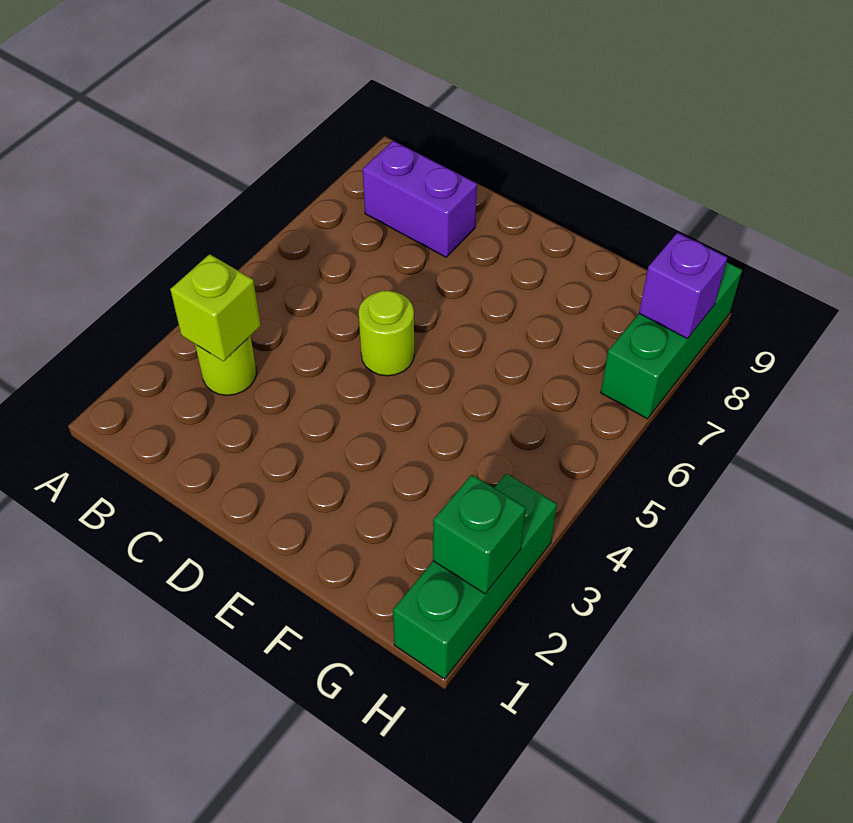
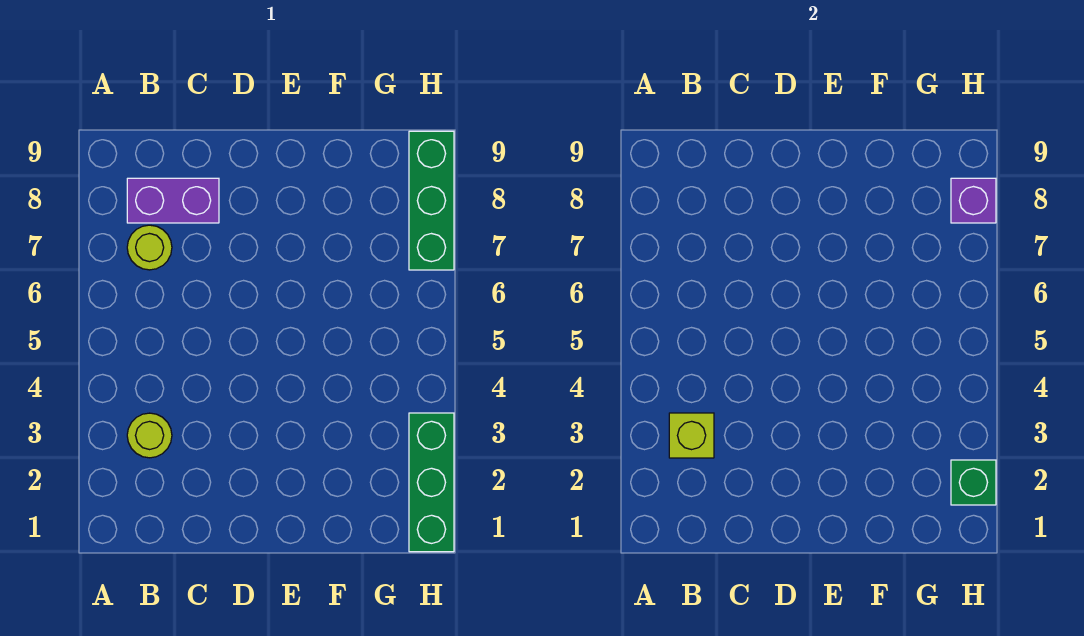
lime round brick D5 level 1 -> lime round brick B7 level 1

